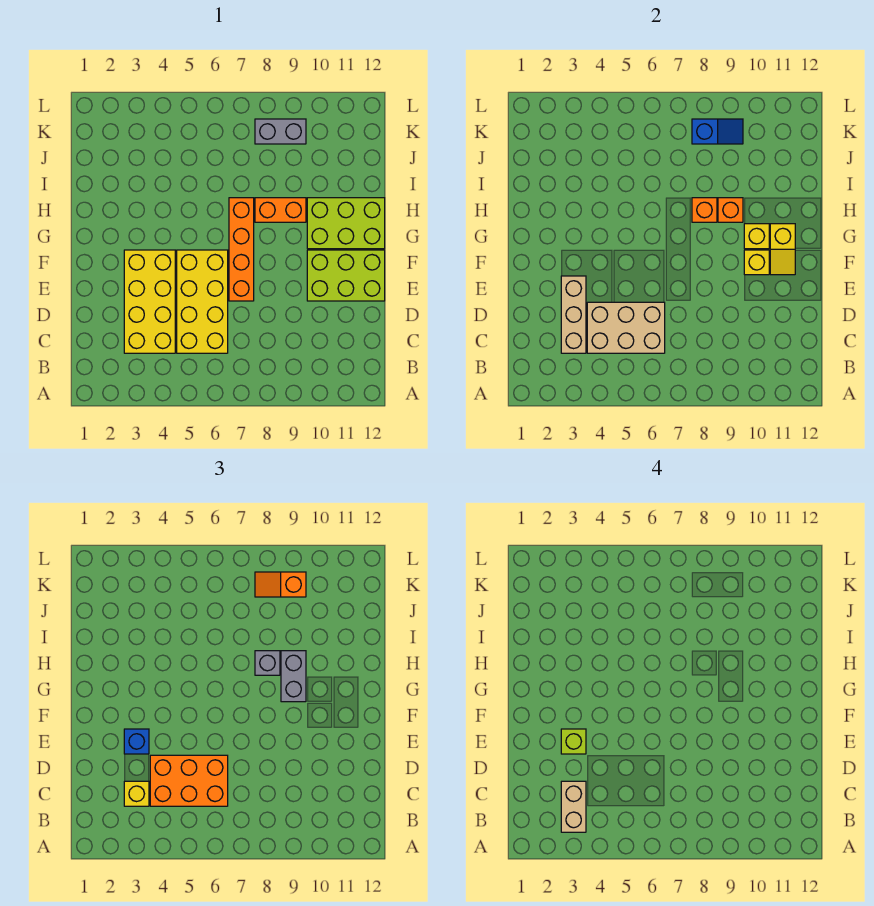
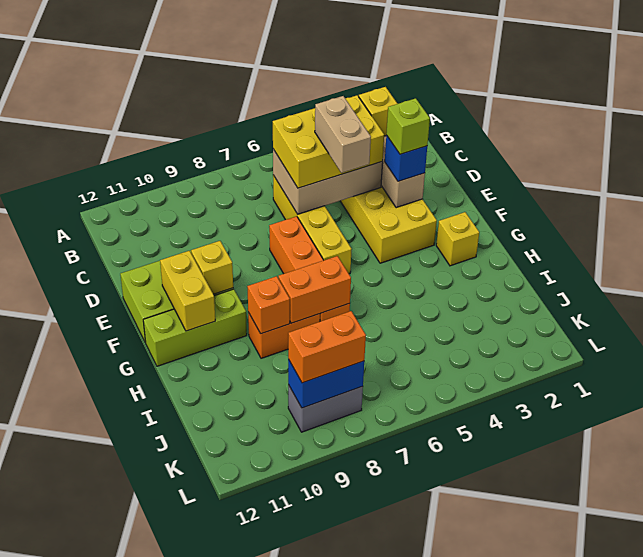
tan brick B3:C3 level 4 -> tan brick D5:E5 level 4
orange brick C4:D6 level 3 -> yellow brick C4:D6 level 3
yellow brick C5:F6 level 1 -> yellow brick C6:F6 level 1
yellow slope F11:G11 level 2 top G -> yellow brick F11:G11 level 2
grey brick G9:H9 level 3 -> none
lime brick G10:H12 level 1 -> lime brick G10:G12 level 1
yellow brick G10 level 2 -> yellow brick G2 level 1
orange brick H8 level 2 -> orange brick H7:H8 level 2
grey brick H8 level 3 -> none
blue slope K8:K9 level 2 top 8 -> blue brick K8:K9 level 2
orange slope K8:K9 level 3 top 9 -> orange brick K8:K9 level 3

